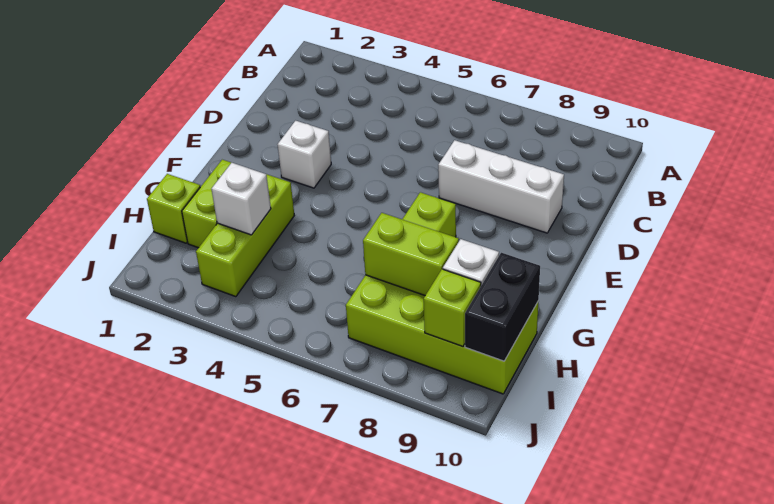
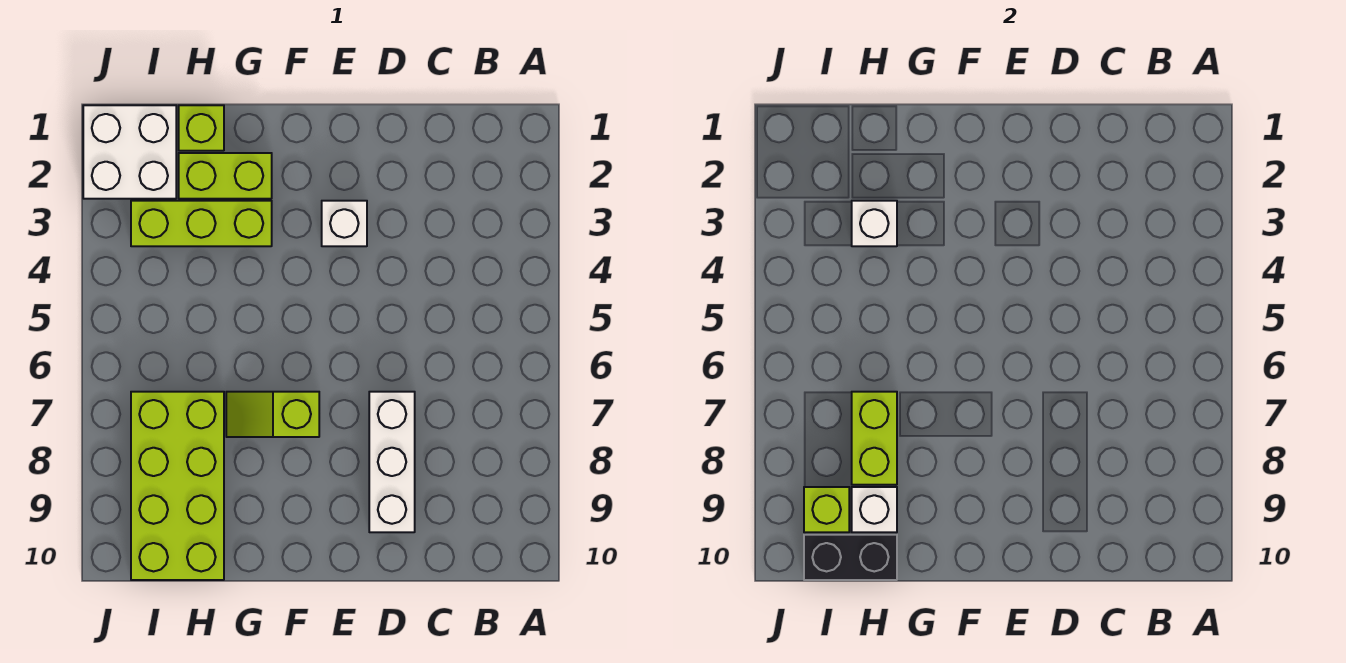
none -> white brick I1:J2 level 1

